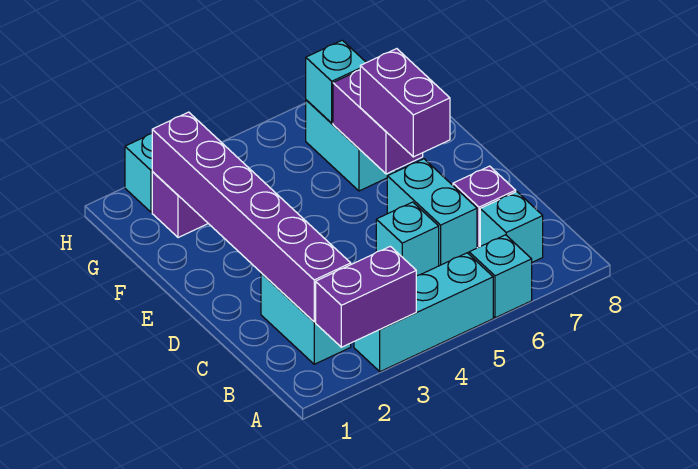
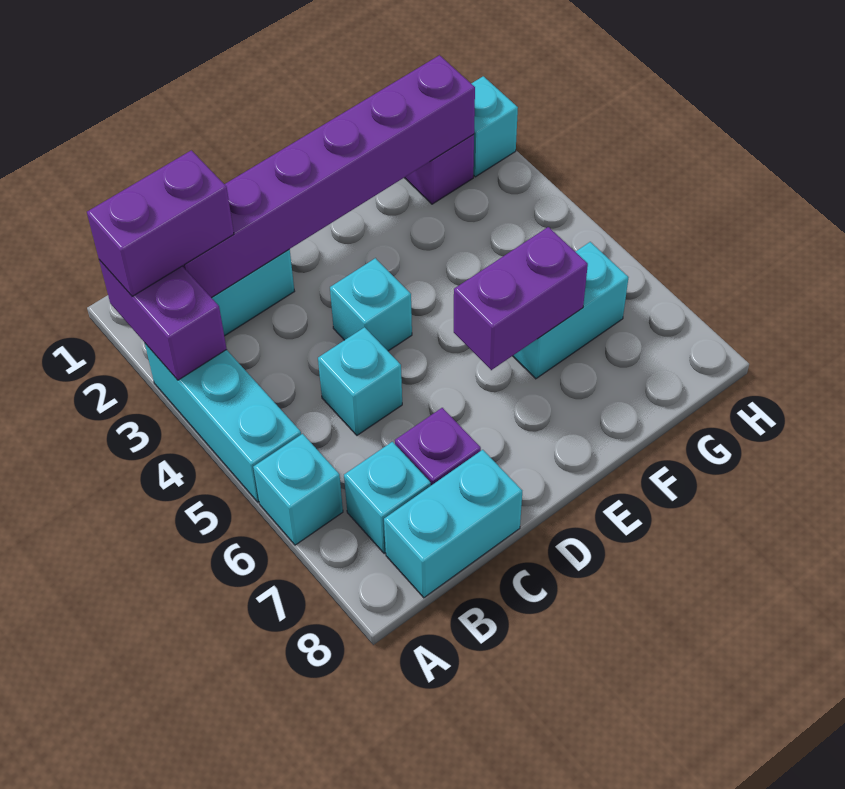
cyan brick C6:D6 level 1 -> cyan brick B8:C8 level 1
purple brick D6:E6 level 3 -> purple brick A2:B2 level 3
cyan brick G6 level 2 -> cyan brick D4 level 1

